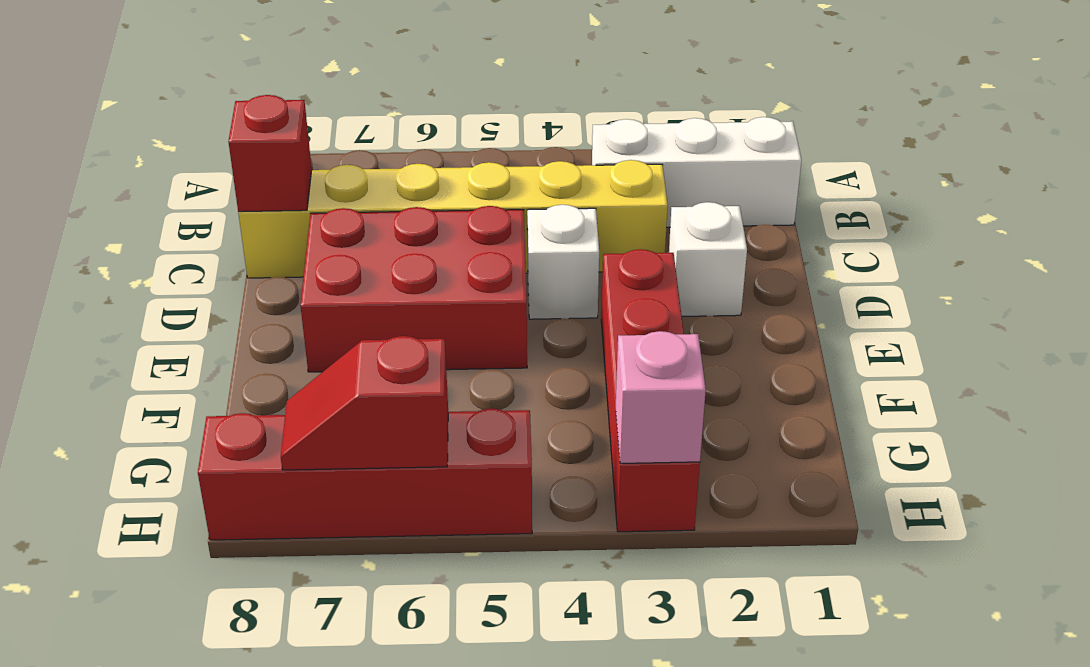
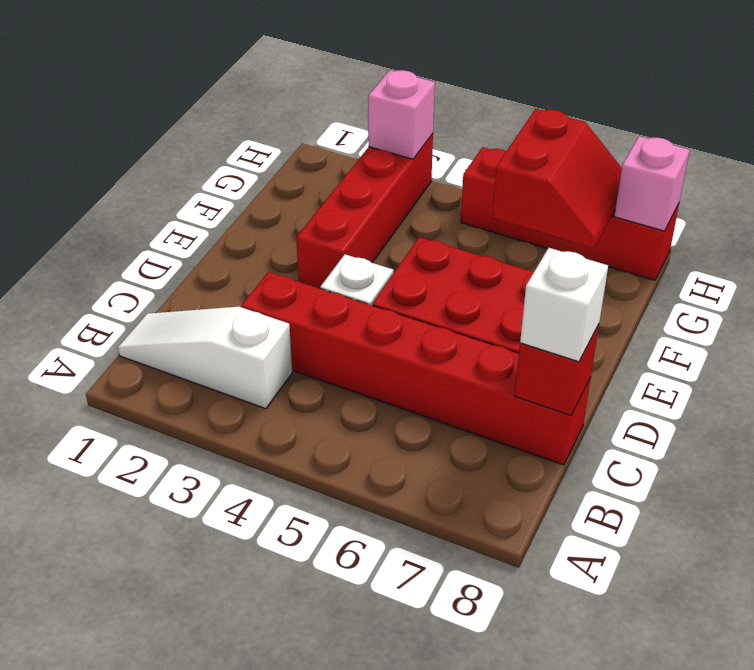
white brick B1:B3 level 1 -> white slope B1:B3 level 1 top 3
yellow brick C3:C8 level 1 -> red brick C3:C8 level 1
white brick D2 level 1 -> white brick C8 level 3
red slope H6:H7 level 2 top 6 -> red slope G6:H7 level 2 top 6
none -> pink brick H8 level 2

